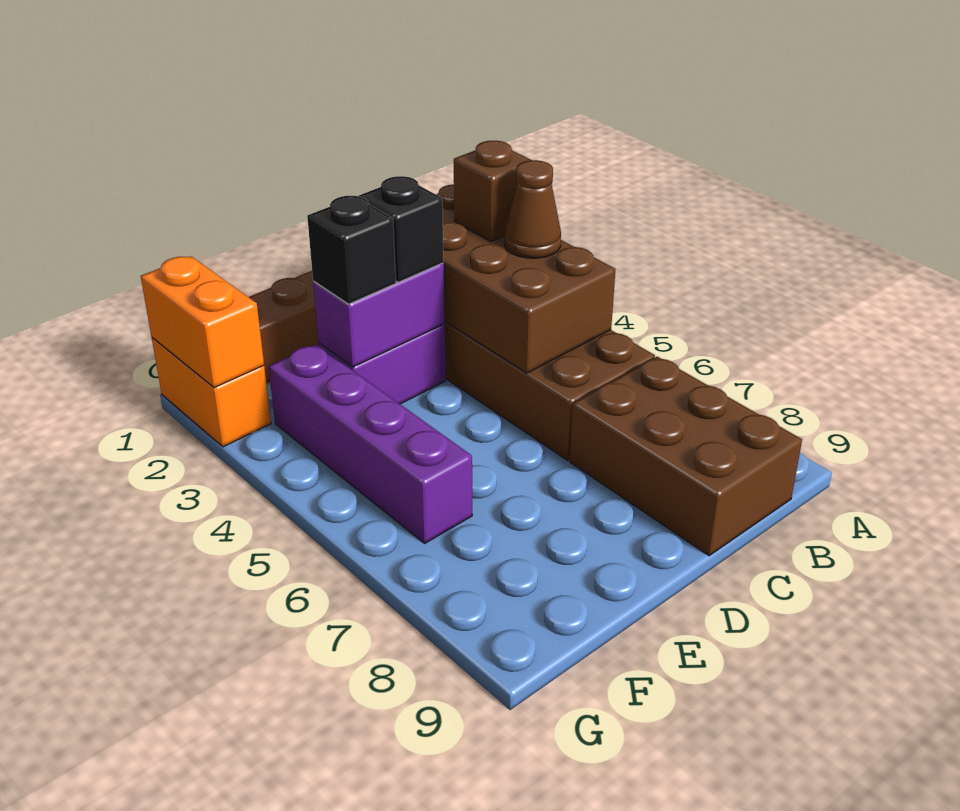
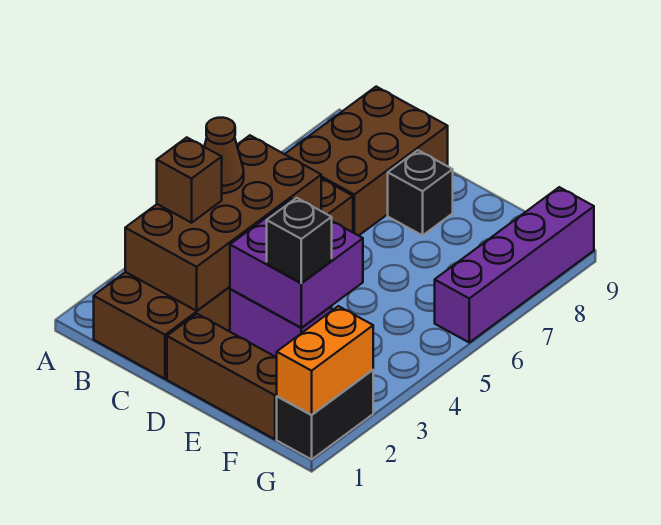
purple brick D3:E3 level 2 -> purple brick D3:E4 level 2
black brick D3 level 3 -> black brick D8 level 1
purple brick F3:F6 level 1 -> purple brick G6:G9 level 1
orange brick G1:G2 level 1 -> black brick G1:G2 level 1

